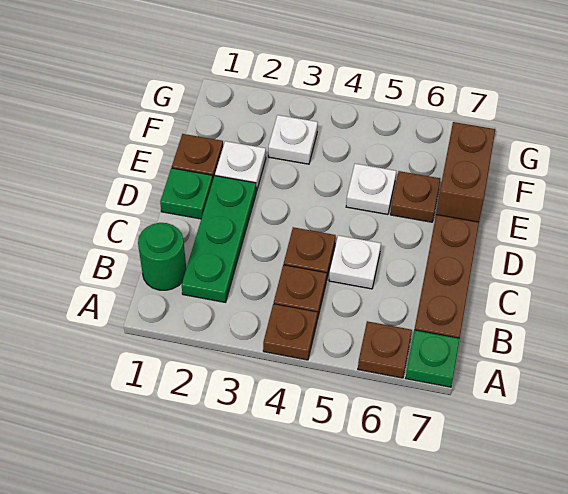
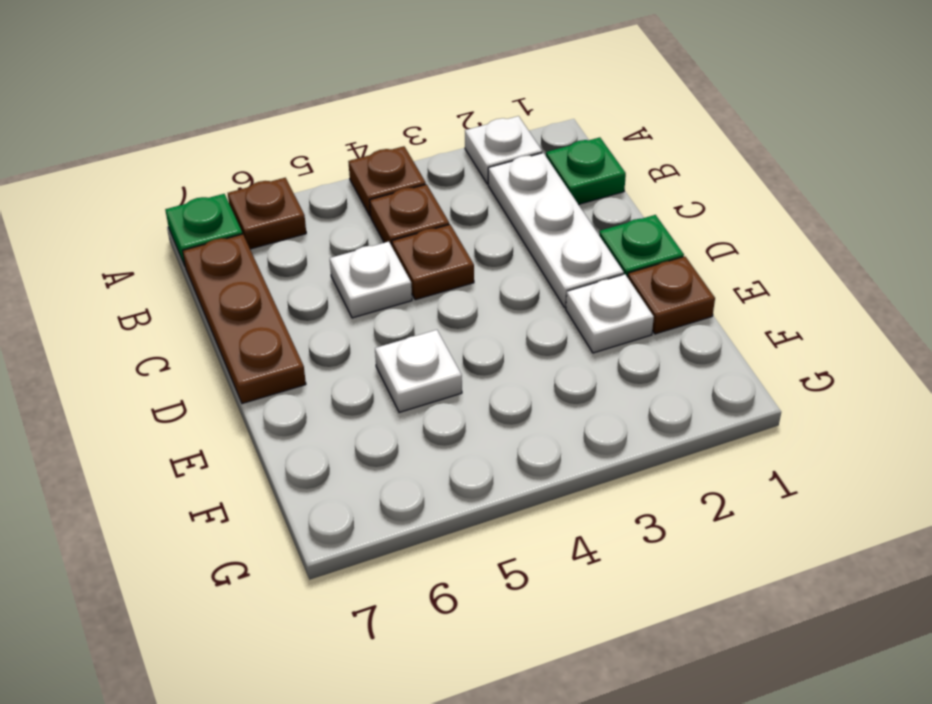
green round brick B1 level 1 -> green plate B1 level 1
green plate B2:D2 level 1 -> white plate B2:D2 level 1
brown plate E6 level 1 -> none
brown brick E7:F7 level 1 -> none
white plate F3 level 1 -> white plate A2 level 1

